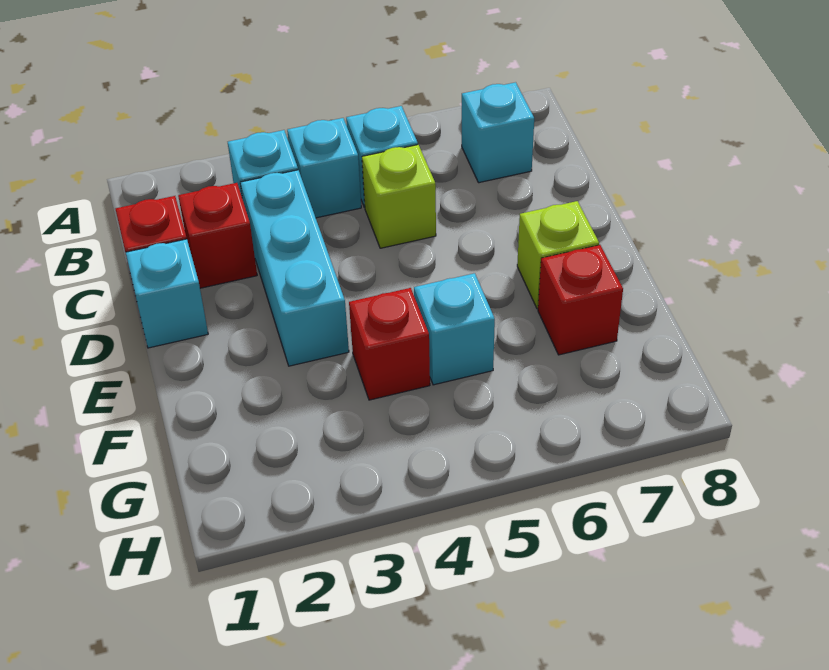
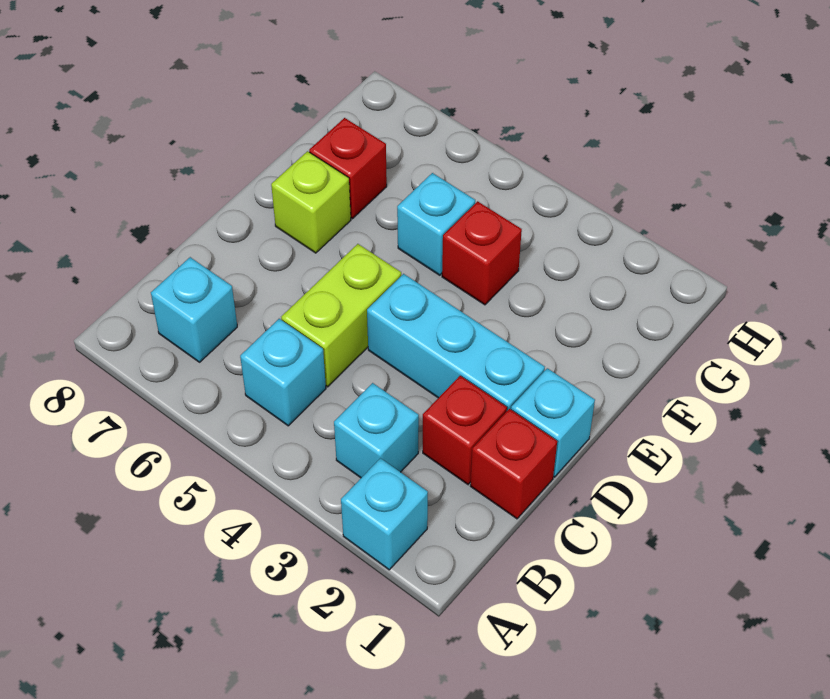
cyan brick B4 level 1 -> cyan brick A2 level 1
cyan brick C3:E3 level 1 -> cyan brick D2:D4 level 1
lime brick C5 level 1 -> lime brick C5:D5 level 1

